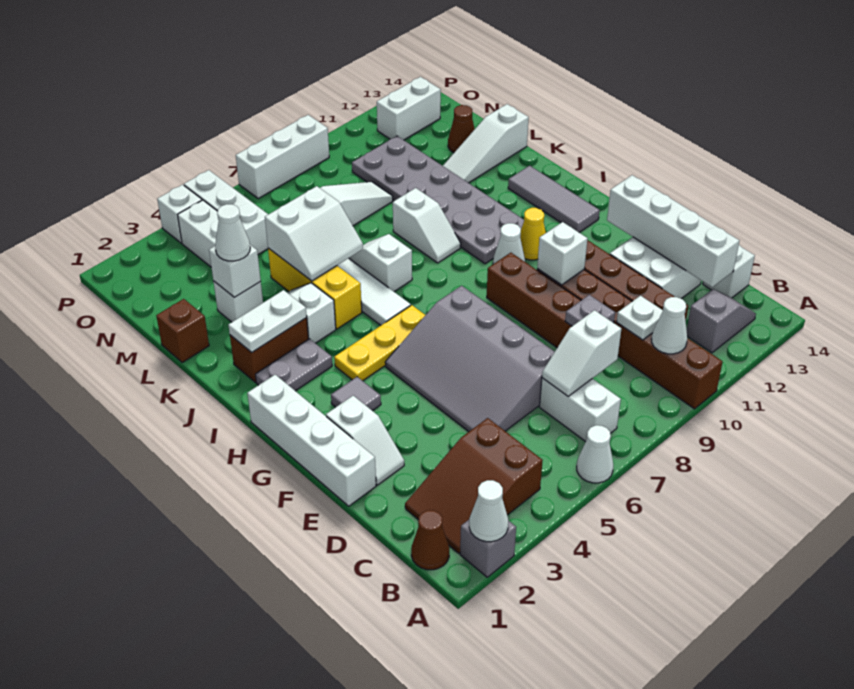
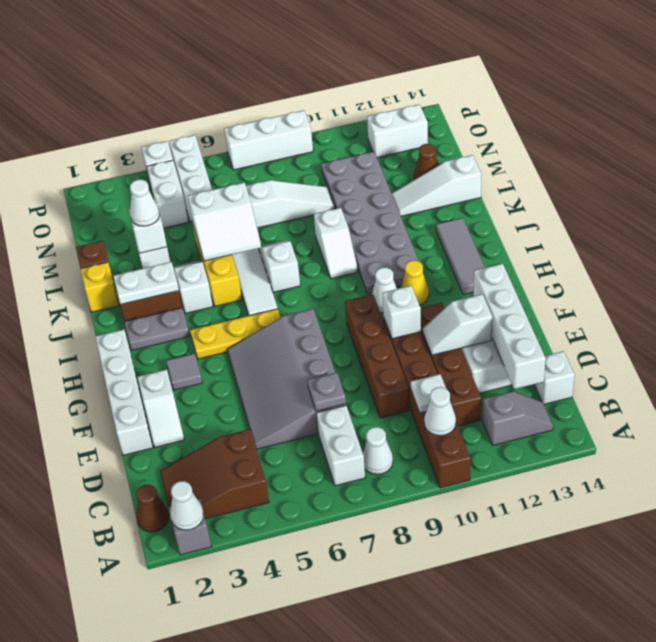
white cone A6 level 1 -> white cone B8 level 1
white slope C7:C8 level 2 top 8 -> white slope E11:E12 level 2 top 12
grey plate D9 level 2 -> grey plate D7 level 2
none -> yellow brick K1 level 1

